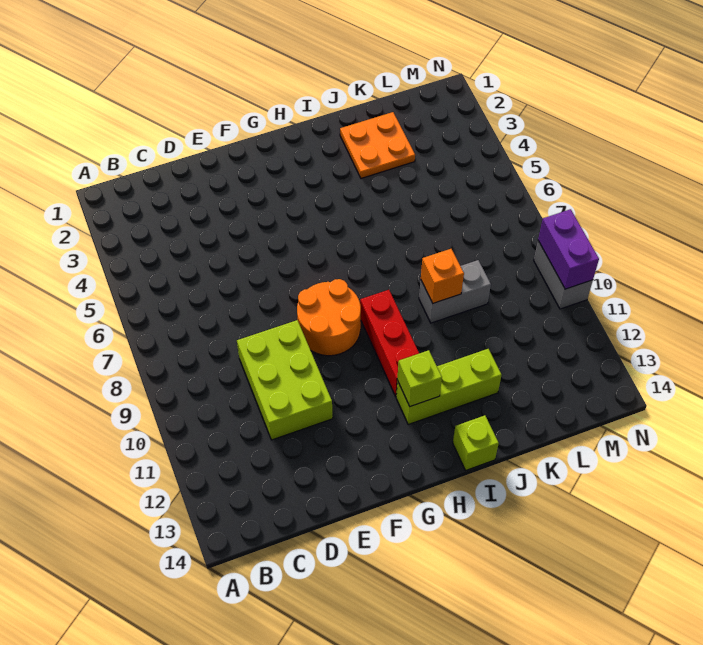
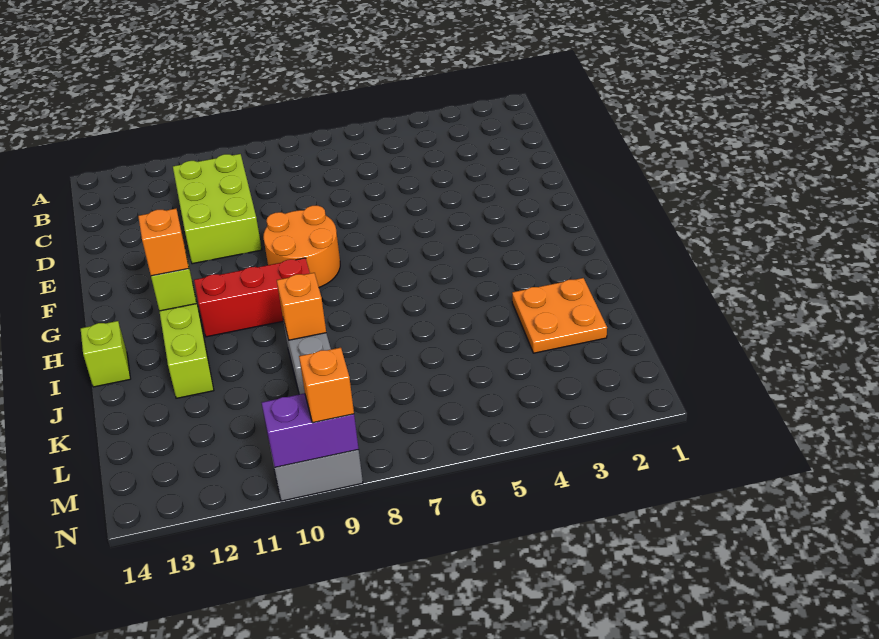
lime brick D9:E11 level 1 -> lime brick C10:E11 level 1
none -> orange brick H12 level 3
none -> orange brick N9 level 3

